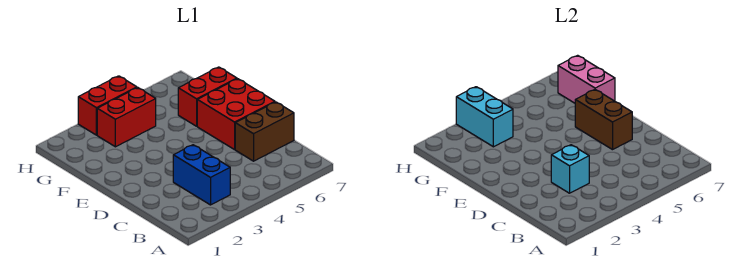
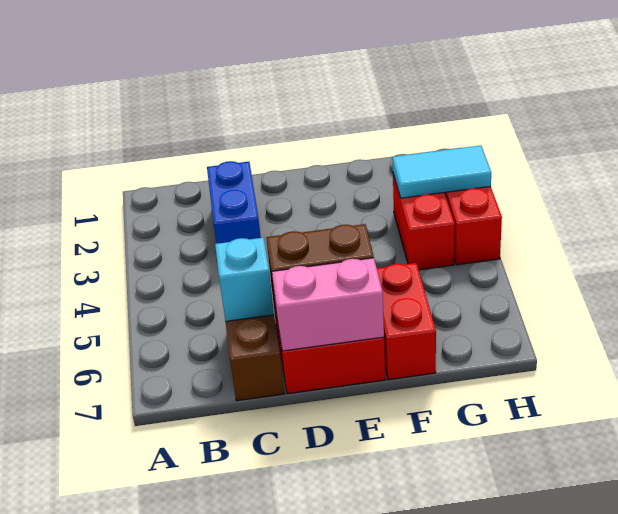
blue brick B3:C3 level 1 -> blue brick C2:C3 level 1
cyan brick C3 level 2 -> cyan brick C6 level 2
pink brick F7:G7 level 2 -> pink brick D7:E7 level 2
cyan brick G3:H3 level 2 -> cyan tile G3:H3 level 2

